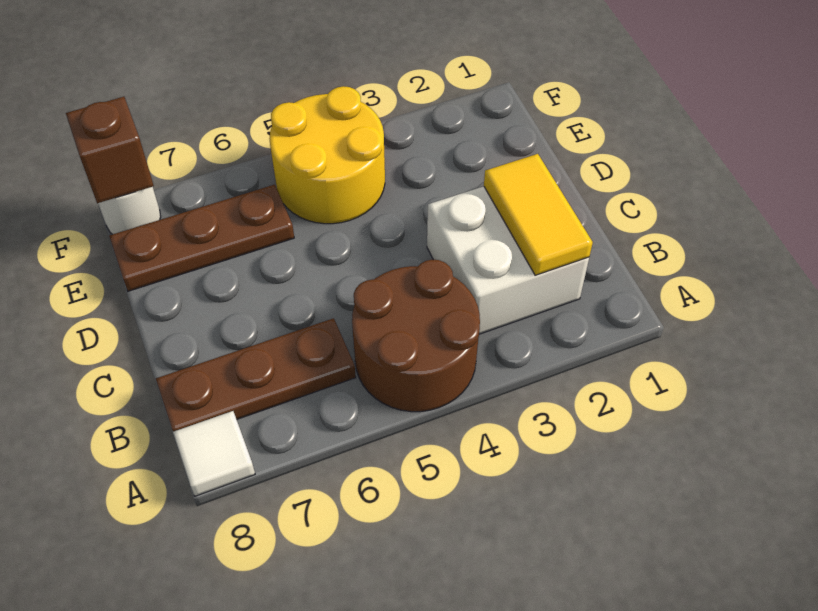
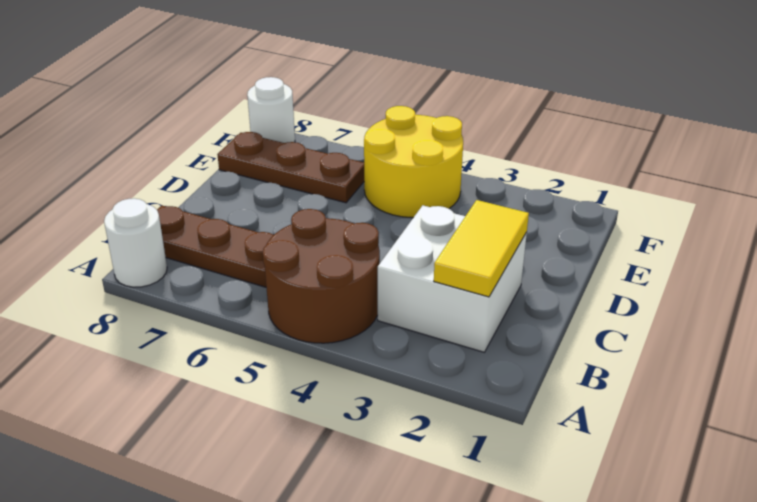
white tile A8 level 1 -> white round brick A8 level 1
brown brick F8 level 2 -> none

